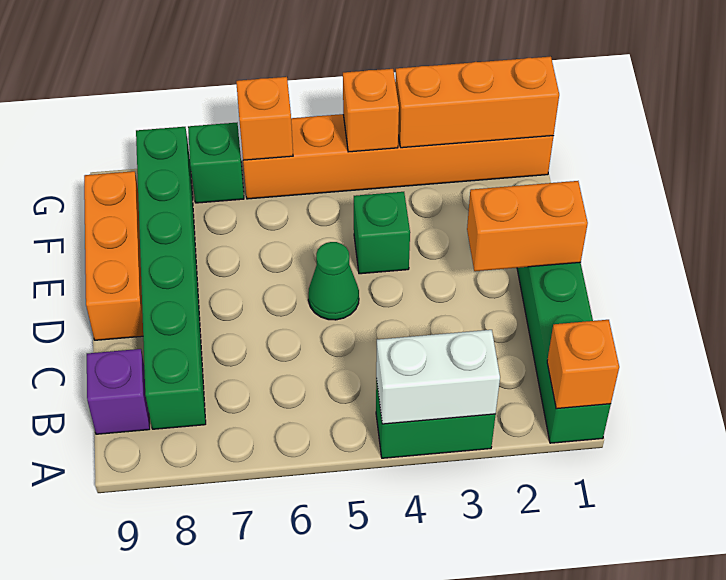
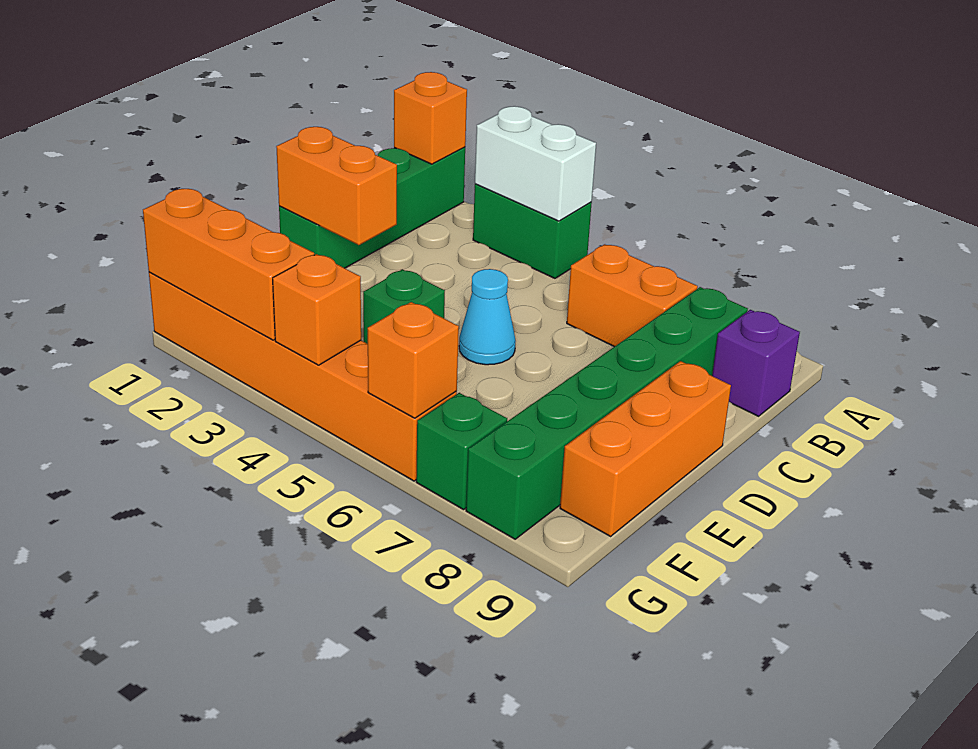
none -> orange brick B6:B7 level 1
green cone D5 level 1 -> cyan cone D5 level 1

